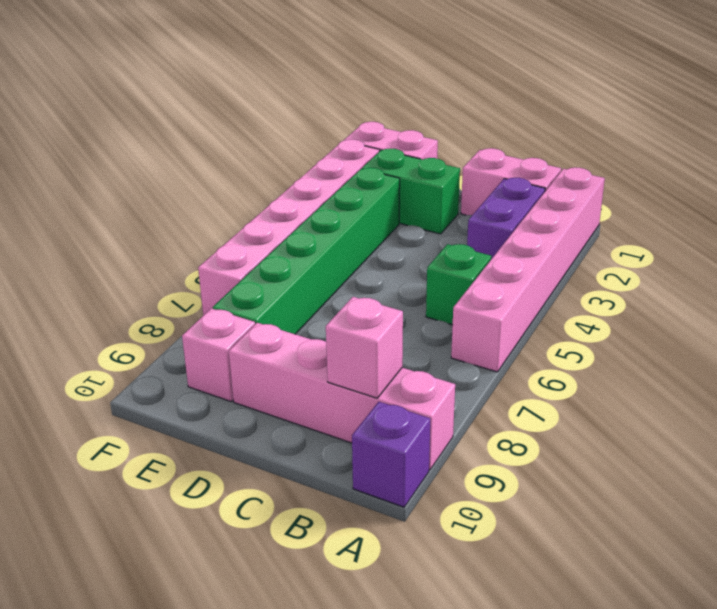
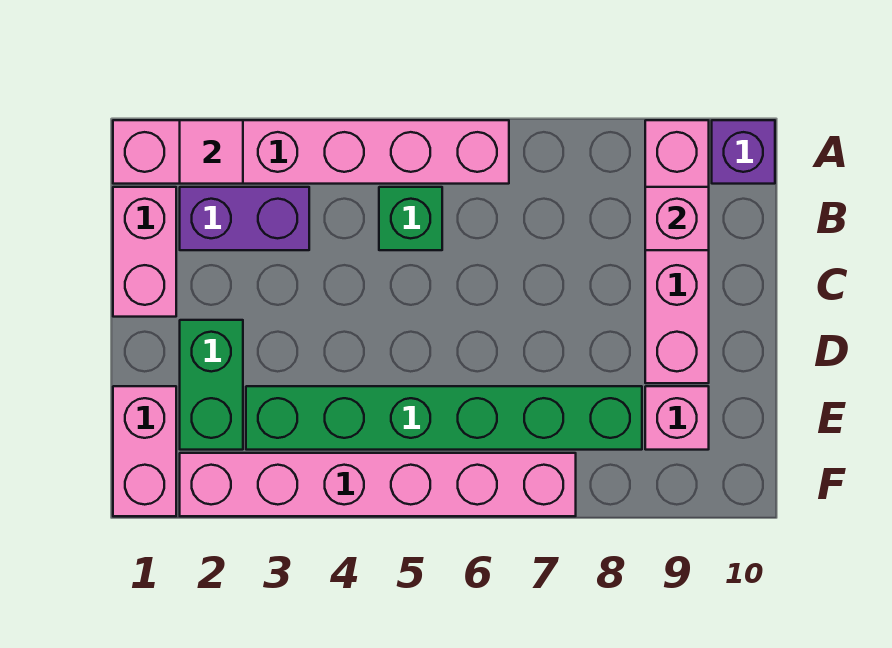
none -> pink tile A2 level 2

